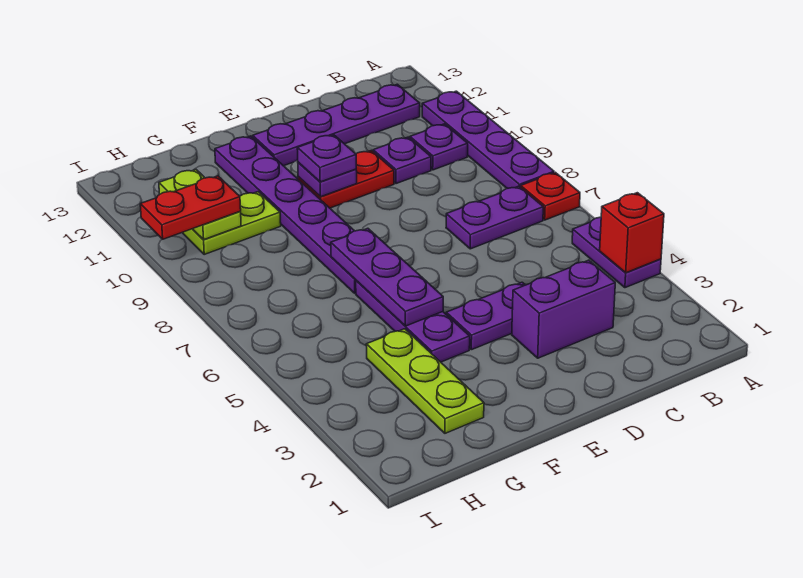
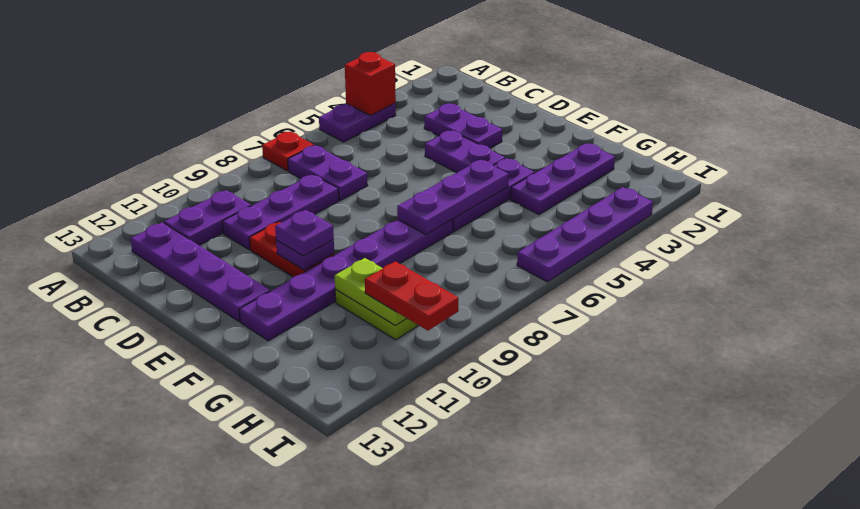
purple plate A8:A11 level 1 -> purple plate I3:I6 level 1
purple plate B10 level 1 -> purple plate B10:B11 level 1
purple brick C3:D3 level 1 -> purple plate C3:D3 level 1
purple plate C10 level 1 -> purple plate C8:C10 level 1
lime plate G2:G4 level 1 -> purple plate G2:G4 level 1
lime plate H10:H11 level 2 -> lime plate G10:H10 level 2

